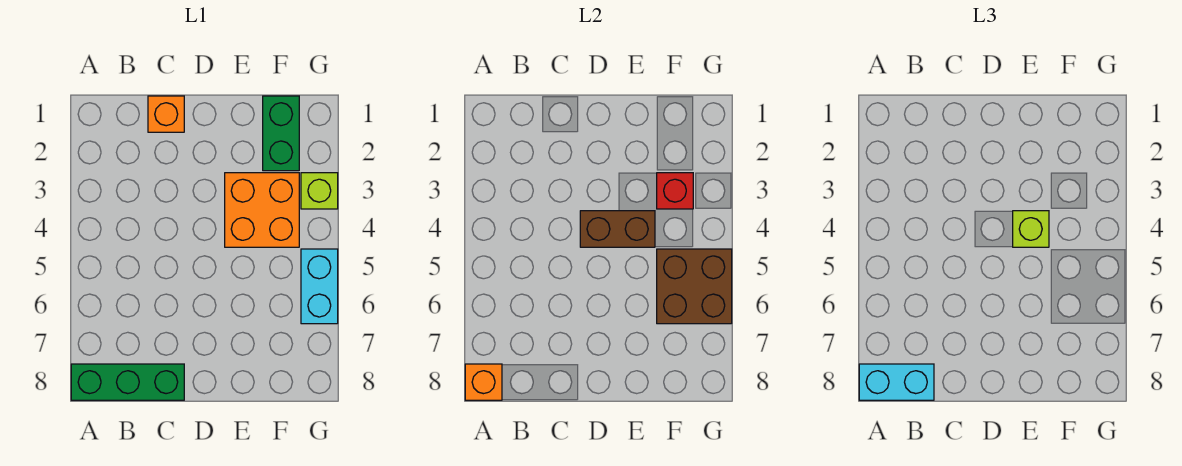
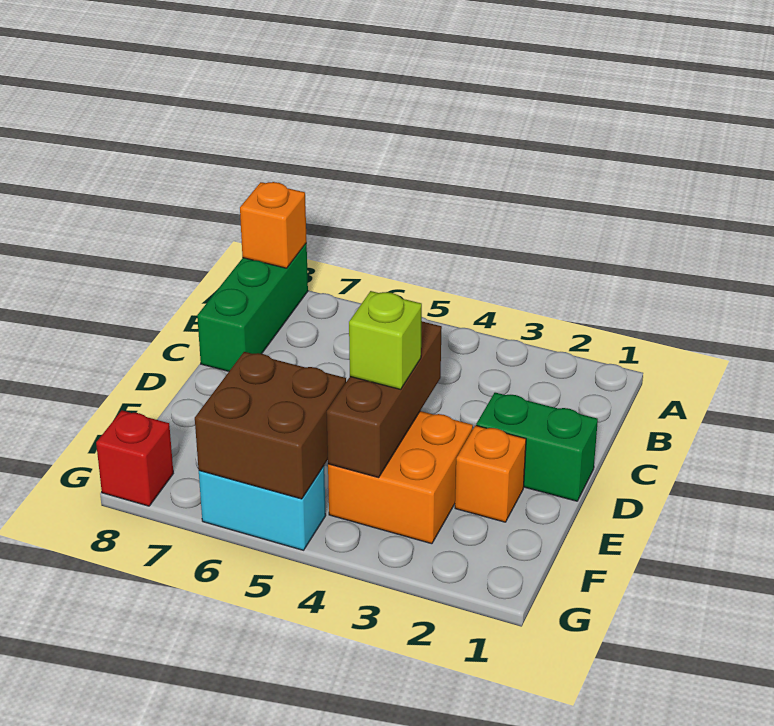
cyan brick A8:B8 level 3 -> none
orange brick C1 level 1 -> orange brick E2 level 1
brown brick D4:E4 level 2 -> brown brick D4:F4 level 2
green brick F1:F2 level 1 -> green brick D1:D2 level 1
red brick F3 level 2 -> red brick G8 level 1
lime brick G3 level 1 -> none

